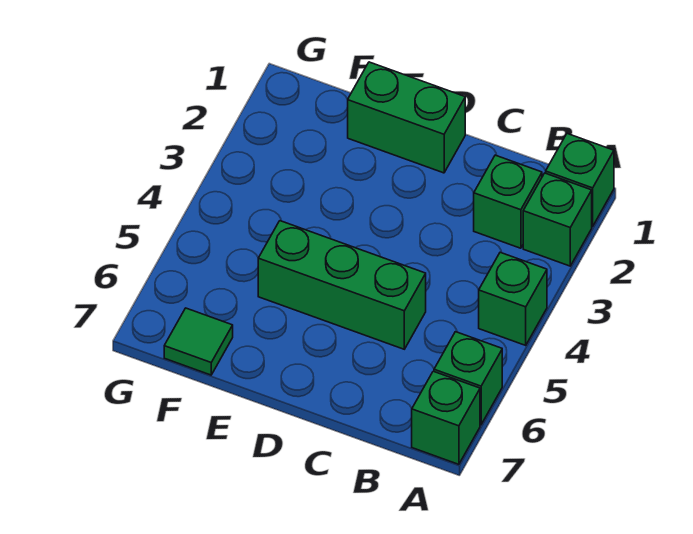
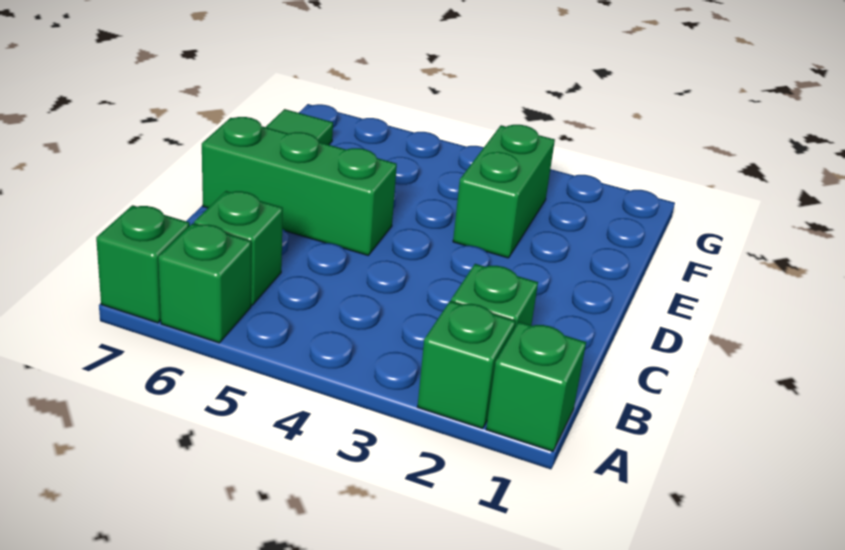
green brick A4 level 1 -> green brick B6 level 1
green brick C5:E5 level 1 -> green brick D5:D7 level 1
green brick D1:E1 level 1 -> green brick E3:F3 level 1

